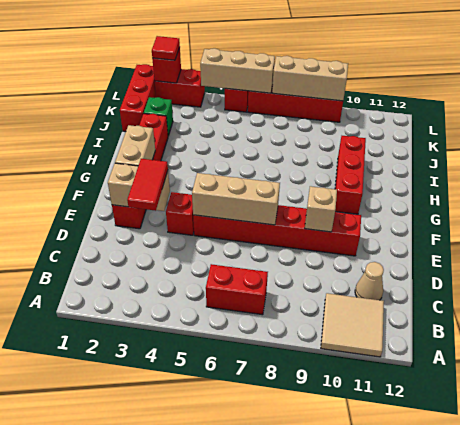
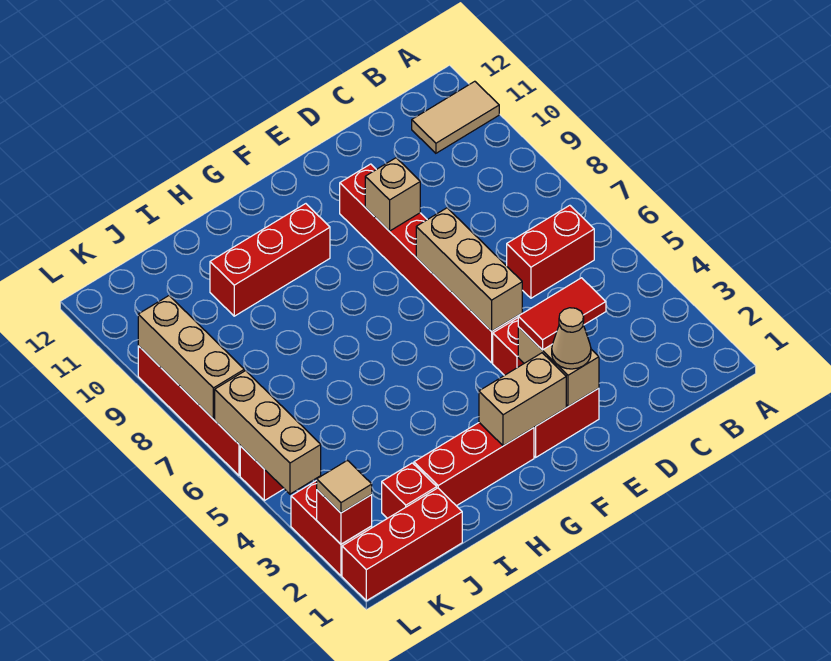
tan tile A10:B11 level 1 -> tan tile A11:B11 level 1
red brick B6:B7 level 1 -> red brick B6:C6 level 1
tan cone C11 level 1 -> tan cone E2 level 3
green brick J2 level 1 -> red brick J2 level 1
red tile L2 level 3 -> tan tile L2 level 3

